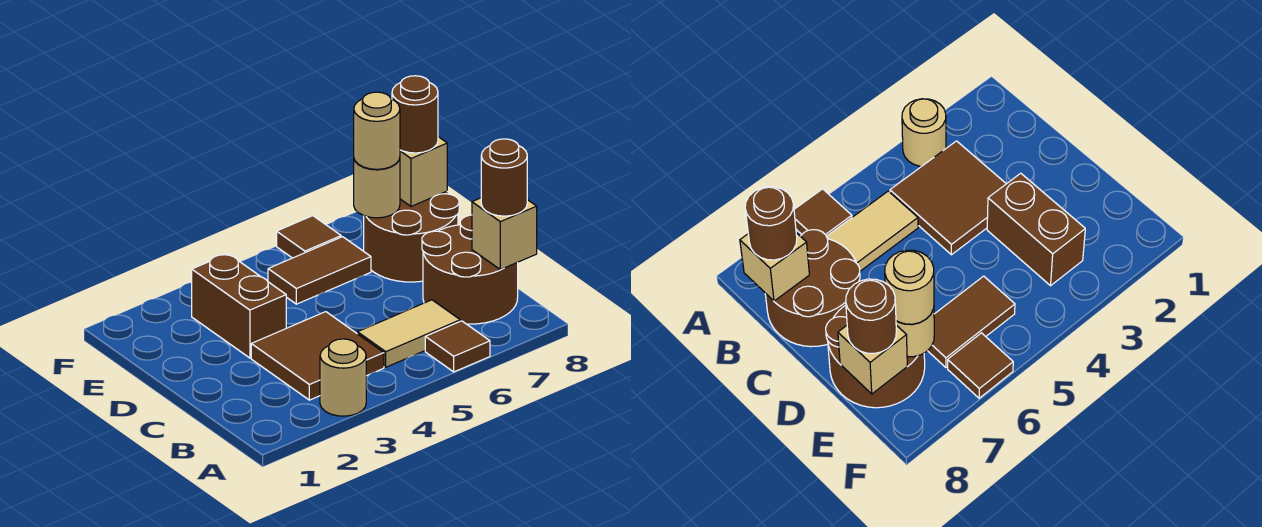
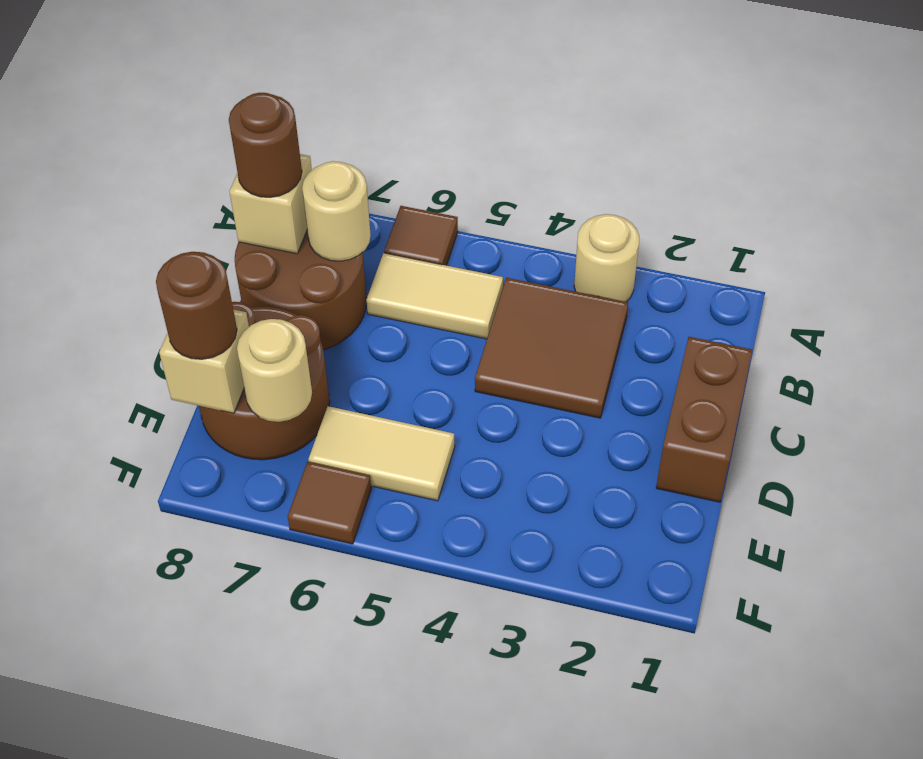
brown brick D3:E3 level 1 -> brown brick C1:D1 level 1
brown tile E5:E6 level 1 -> tan tile E5:E6 level 1
tan round brick E7 level 3 -> tan round brick B7 level 2

